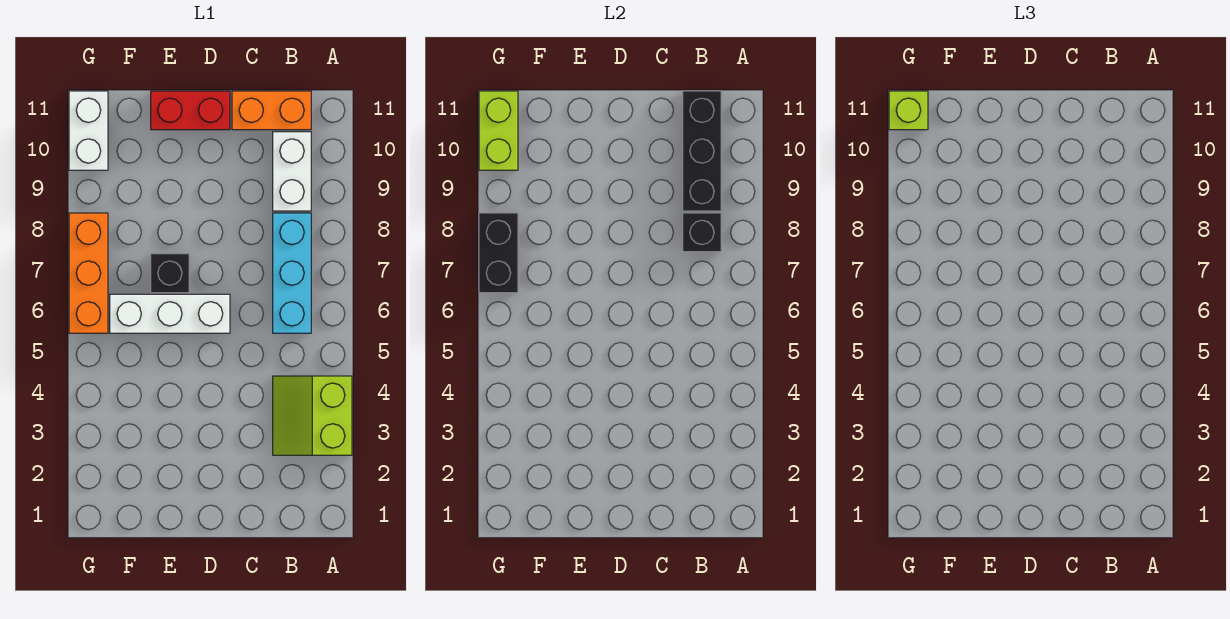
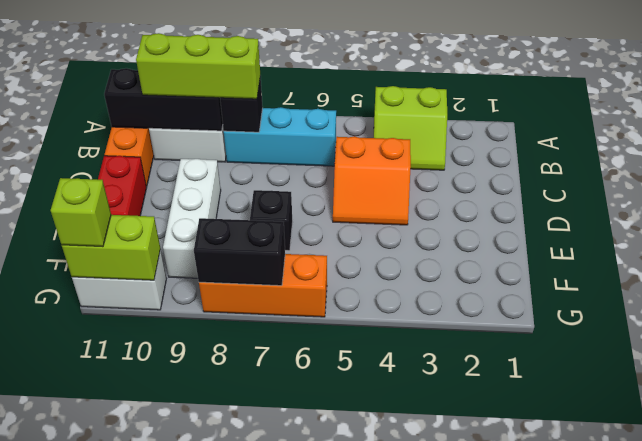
none -> lime brick B8:B10 level 3
none -> orange slope C4:D5 level 1 top C
white brick D6:F6 level 1 -> white brick D9:F9 level 1

